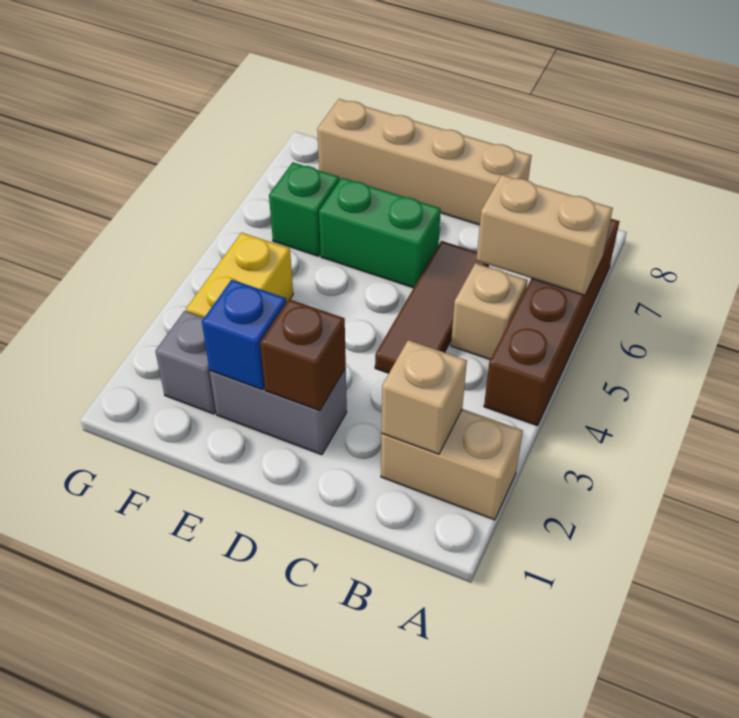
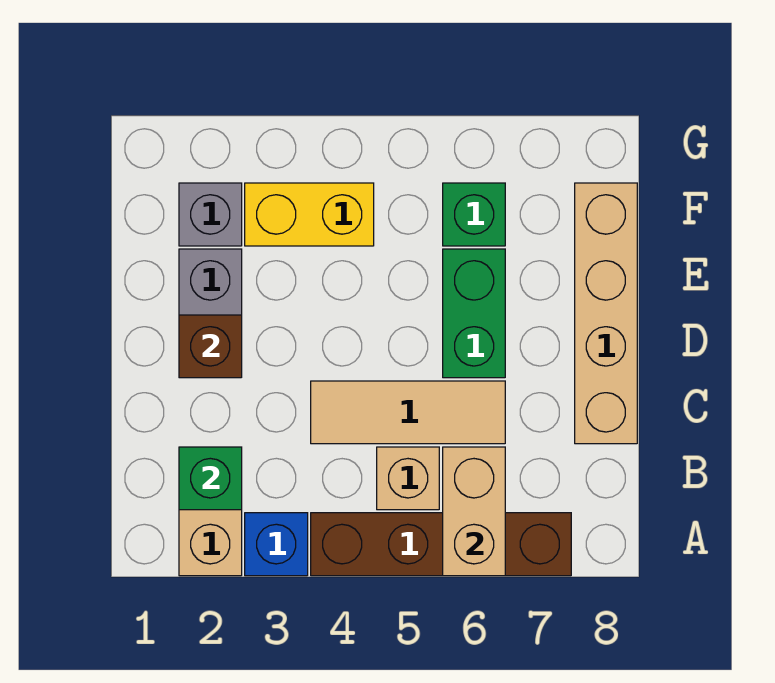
tan brick B2 level 2 -> green brick B2 level 2
brown tile C4:C6 level 1 -> tan tile C4:C6 level 1
blue brick E2 level 2 -> blue brick A3 level 1

